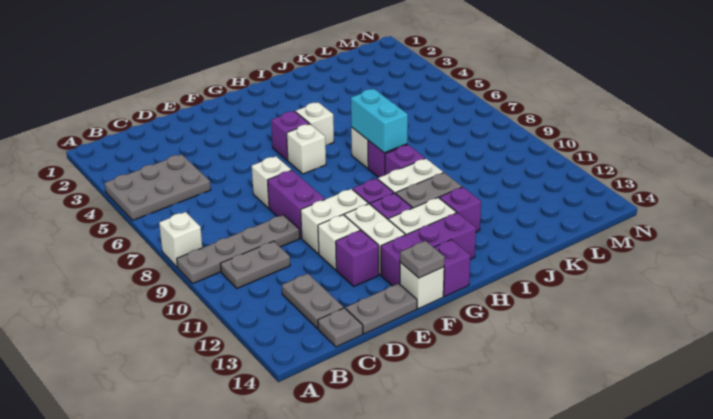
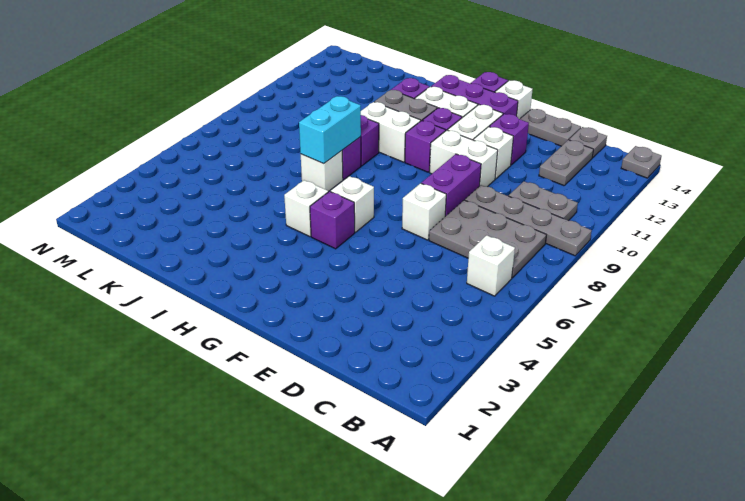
grey plate A4:C5 level 1 -> grey plate B7:D8 level 1
white brick A8 level 1 -> white brick B6 level 1
grey plate F14 level 2 -> grey plate A14 level 1

